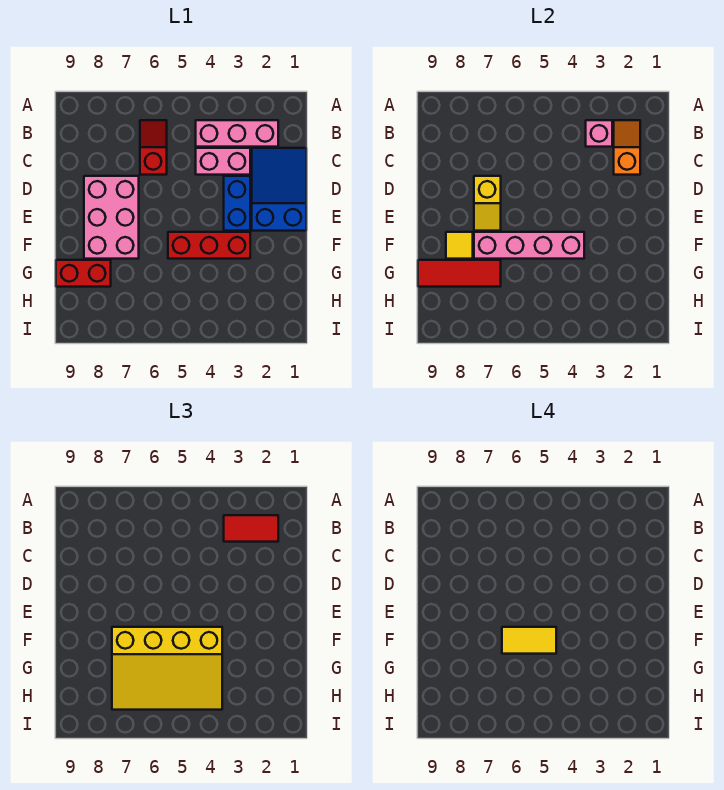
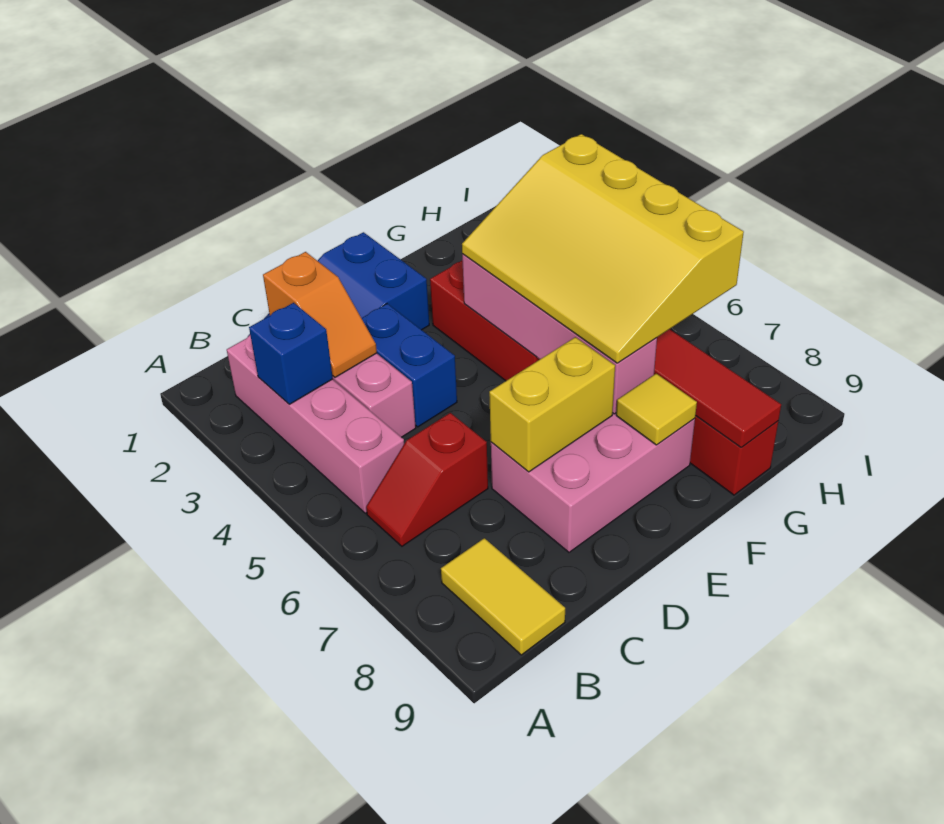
pink brick B2:B4 level 1 -> pink brick B2:B5 level 1
orange slope B2:C2 level 2 top C -> orange slope C2:C3 level 2 top 2
red tile B2:B3 level 3 -> none
pink brick B3 level 2 -> blue brick B3 level 2
blue brick D3:E3 level 1 -> blue brick D3:D4 level 1
yellow slope D7:E7 level 2 top D -> yellow brick D7:E7 level 2
yellow slope F4:H7 level 3 top F -> yellow slope F4:H7 level 3 top H
yellow tile F5:F6 level 4 -> yellow tile B8:B9 level 1

